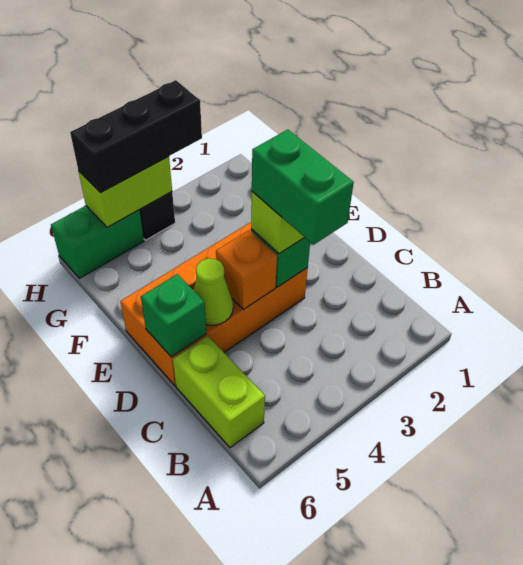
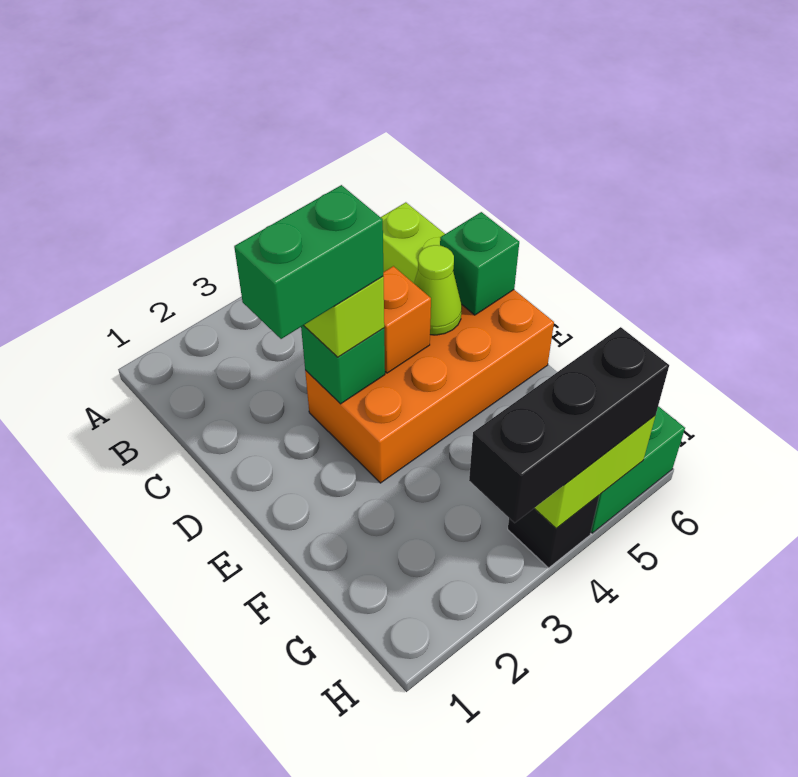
green brick C3:D3 level 4 -> green brick D2:D3 level 4

